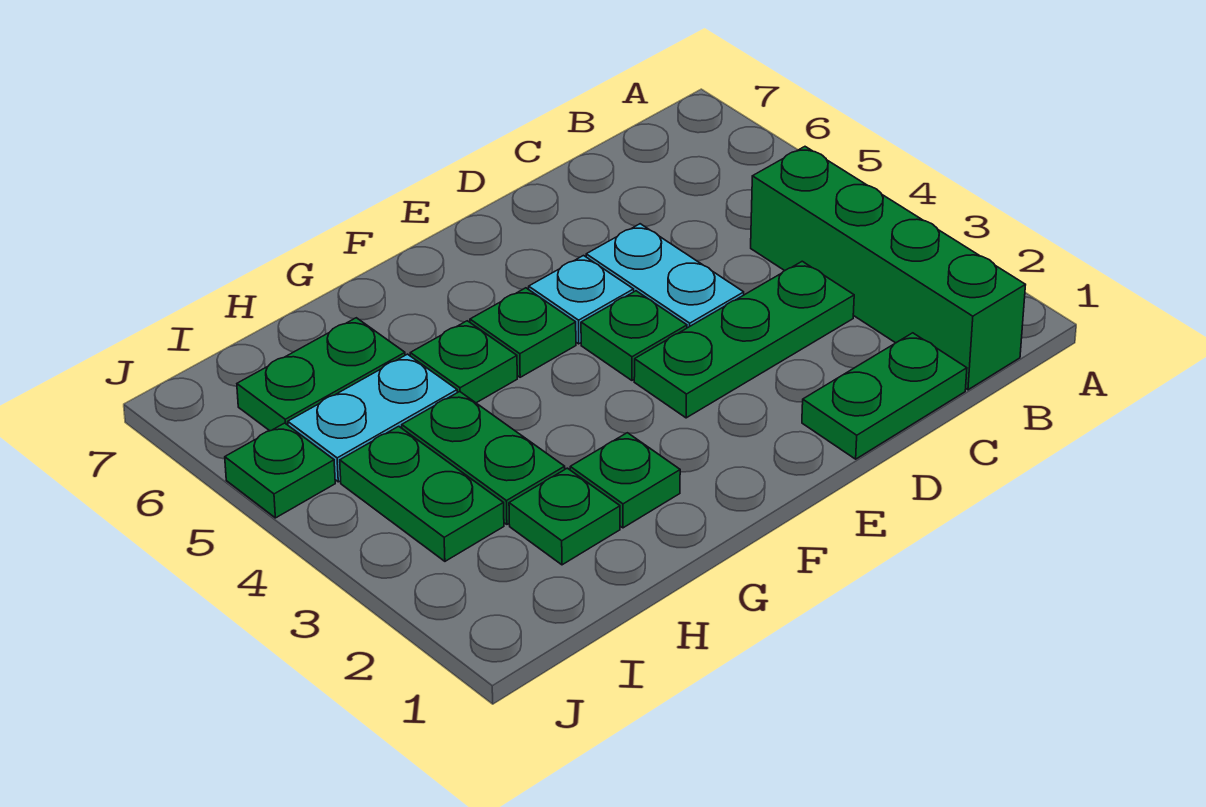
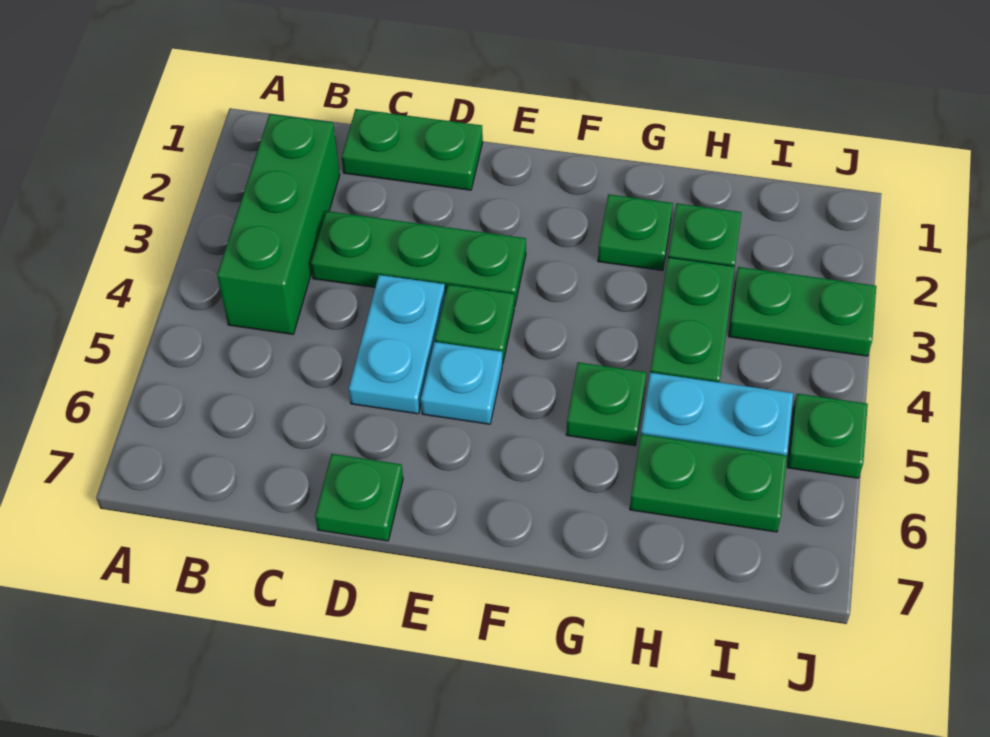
green brick B1:B4 level 1 -> green brick B2:B4 level 1
green plate F5 level 1 -> green plate D7 level 1
green plate I3:I4 level 1 -> green plate I3:J3 level 1

